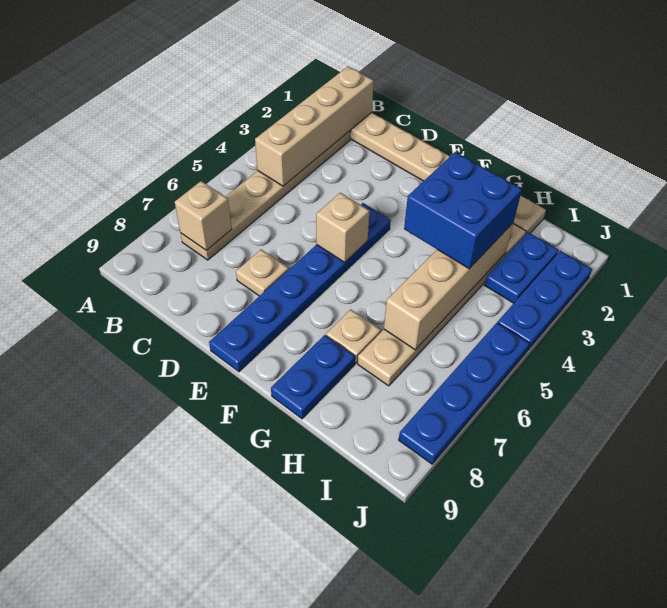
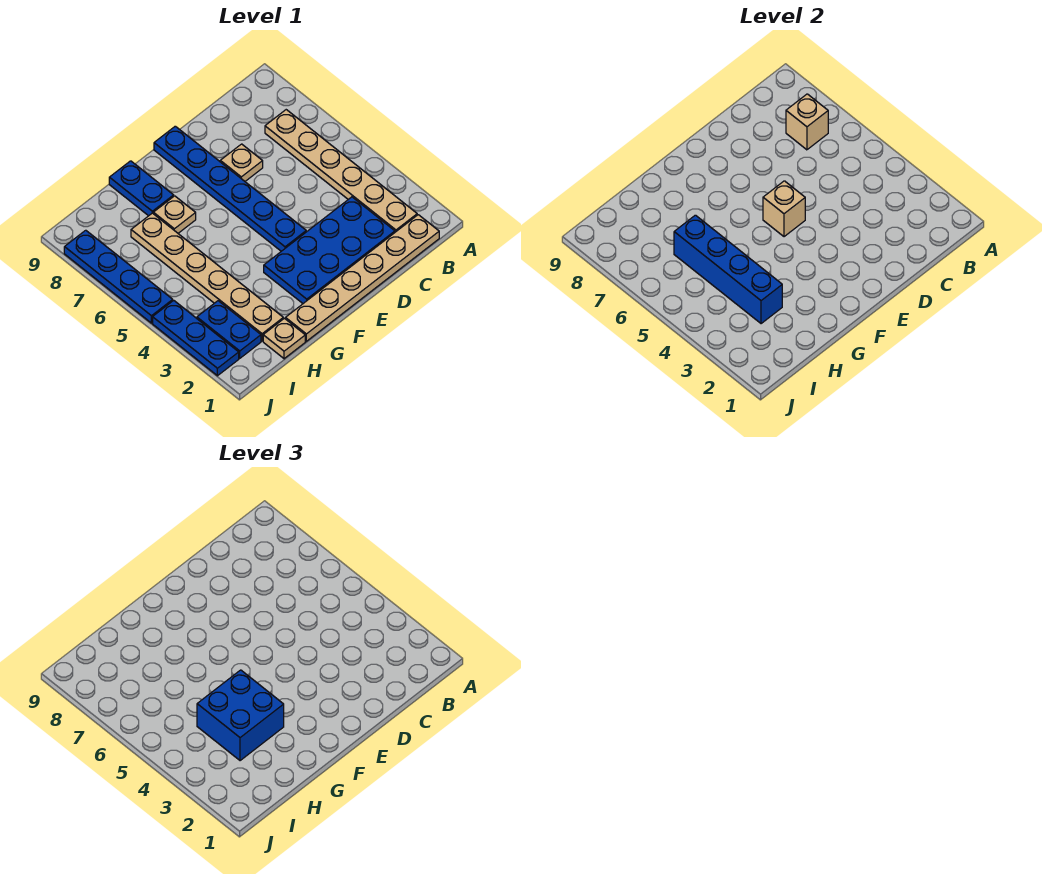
tan brick B1:B4 level 2 -> none
none -> blue plate C2:F3 level 1
tan brick H3:H6 level 2 -> blue brick H3:H6 level 2

